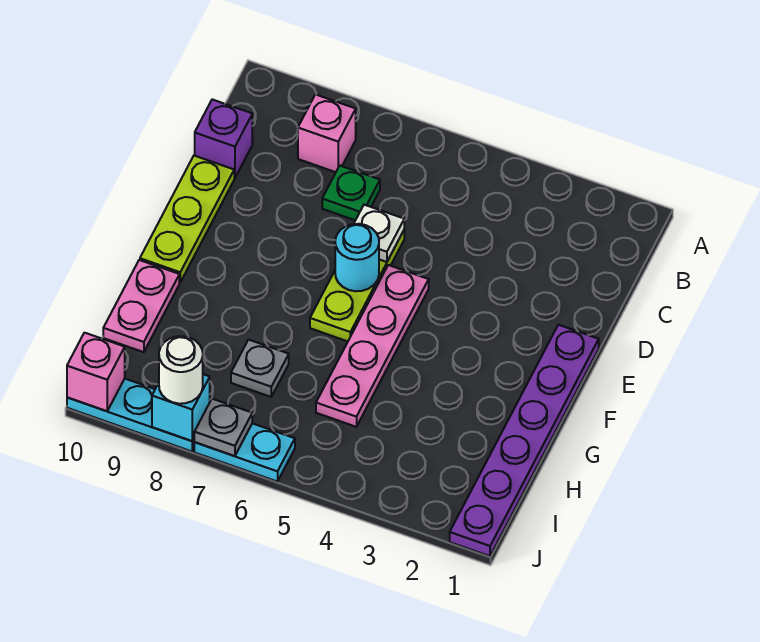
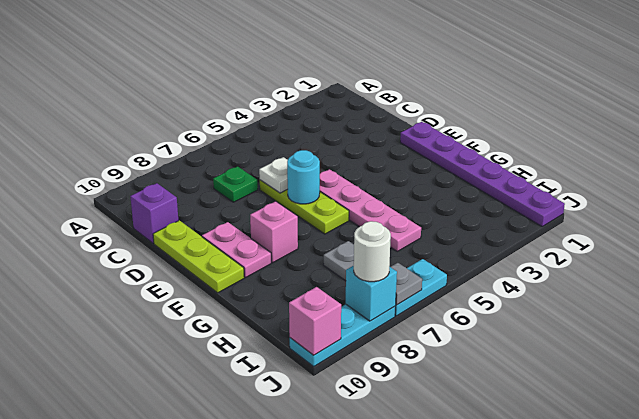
pink brick B8 level 1 -> pink brick F8 level 1
pink plate G10:H10 level 1 -> pink plate E9:F9 level 1

